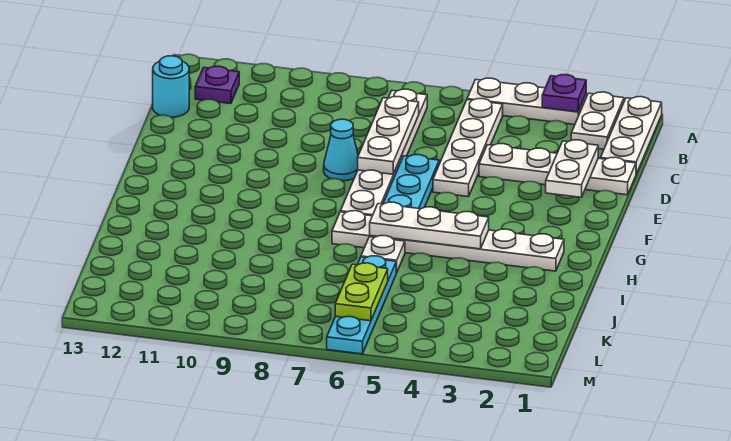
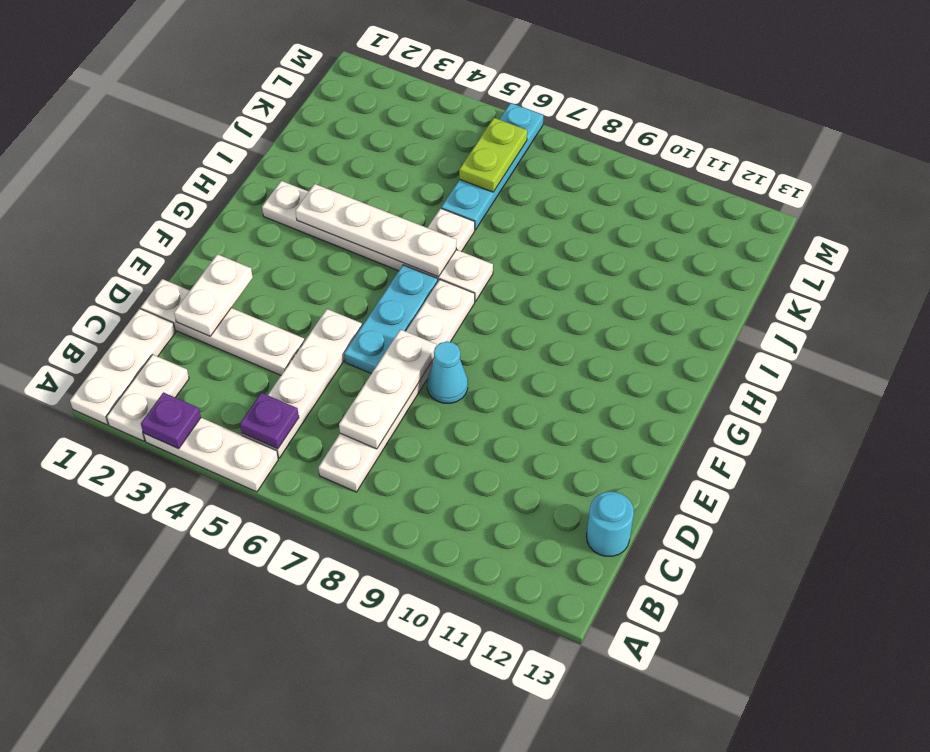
purple plate B12 level 1 -> purple plate B5 level 2
white plate H4:H6 level 2 -> white plate H3:H6 level 2

